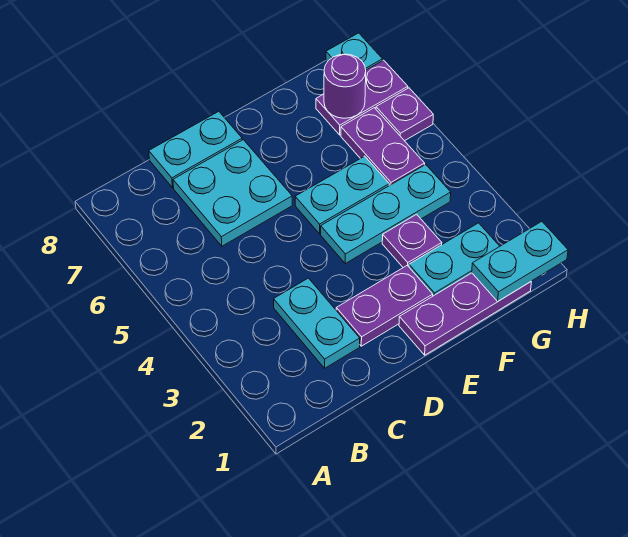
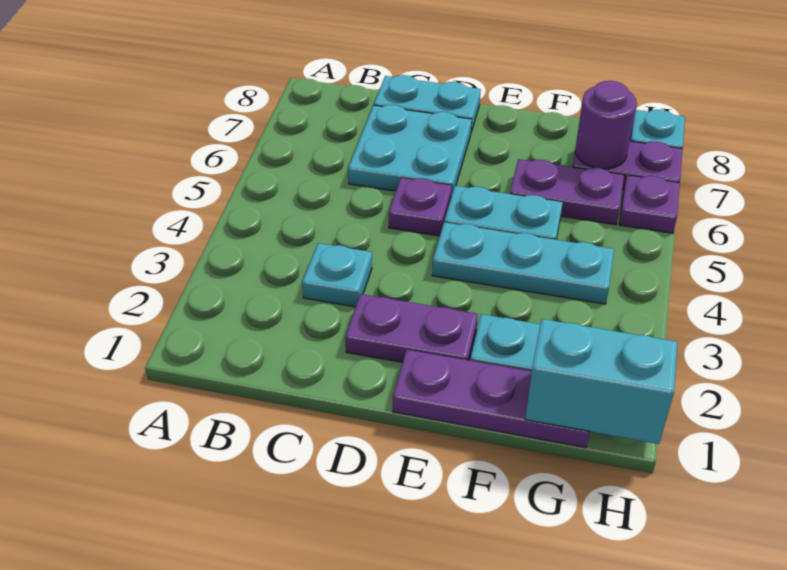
cyan plate C2:C3 level 1 -> cyan plate C3 level 1
purple plate F3 level 1 -> purple plate D5 level 1
cyan plate G1:H1 level 2 -> cyan brick G1:H1 level 2
purple plate G5:G6 level 1 -> purple plate F6:G6 level 1

